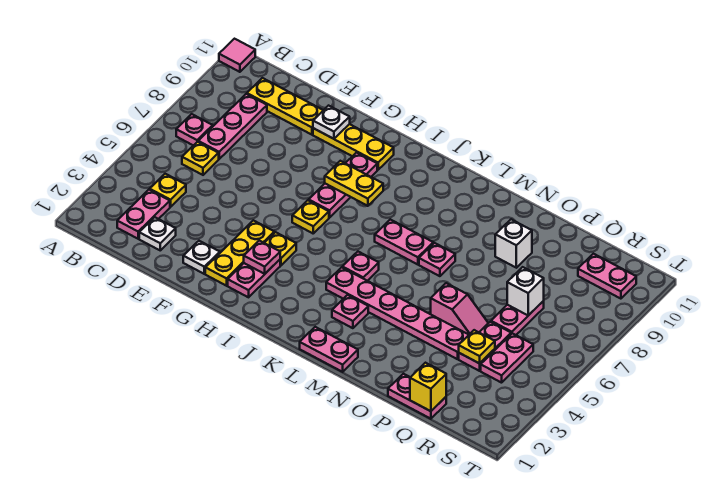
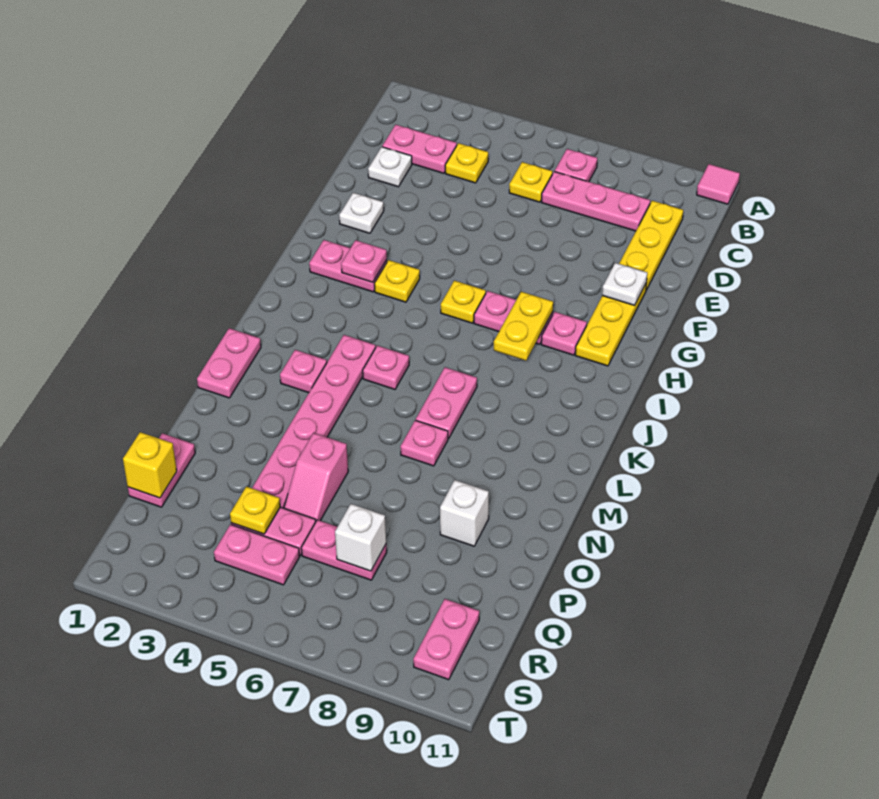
yellow plate G2:G4 level 1 -> none

